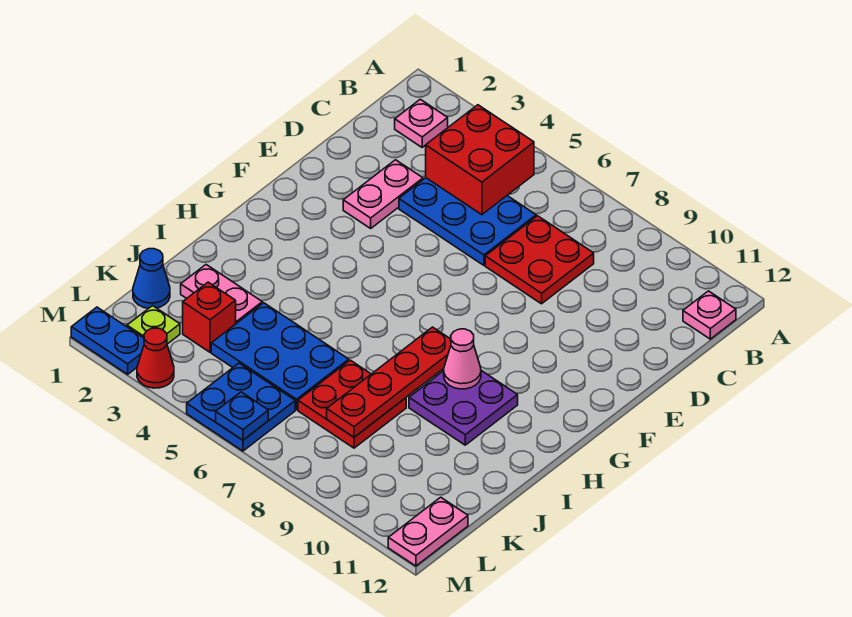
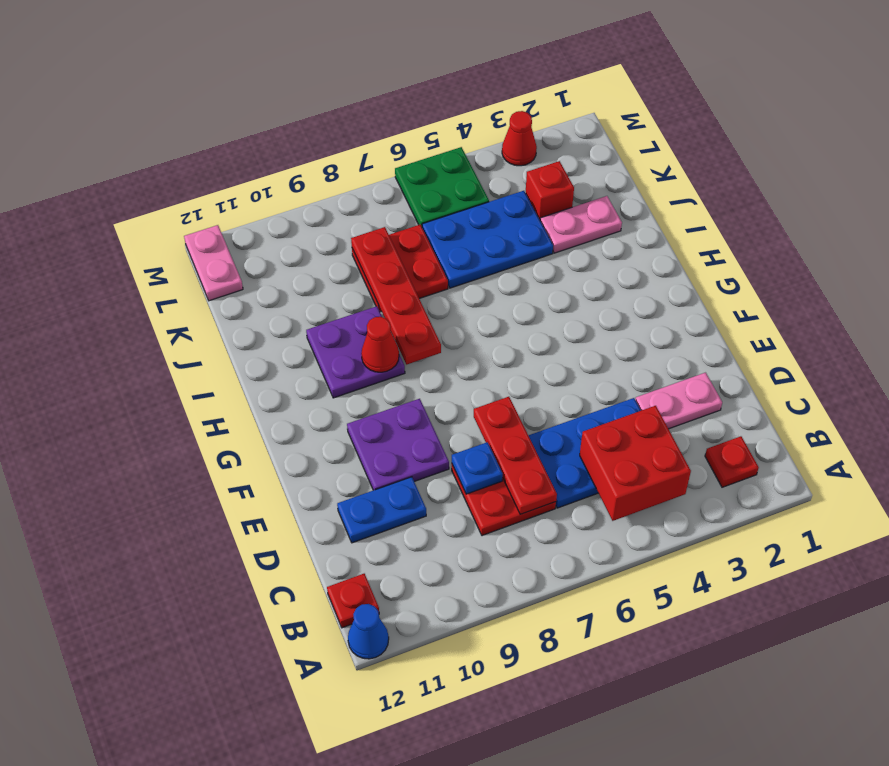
pink plate B2 level 1 -> red plate B2 level 1
pink plate B12 level 1 -> red plate B12 level 1
none -> red plate C7:E7 level 2
pink plate D3:E3 level 1 -> pink plate D2:D3 level 1
none -> purple plate E9:F10 level 1
pink cone H9 level 2 -> red cone H9 level 2
blue cone K1 level 1 -> blue cone A12 level 1
lime plate L2 level 1 -> none
blue plate L5:M6 level 1 -> green plate L5:M6 level 1
blue plate M1:M2 level 1 -> blue plate D10:D11 level 1
blue plate M6 level 2 -> blue plate D8 level 2

